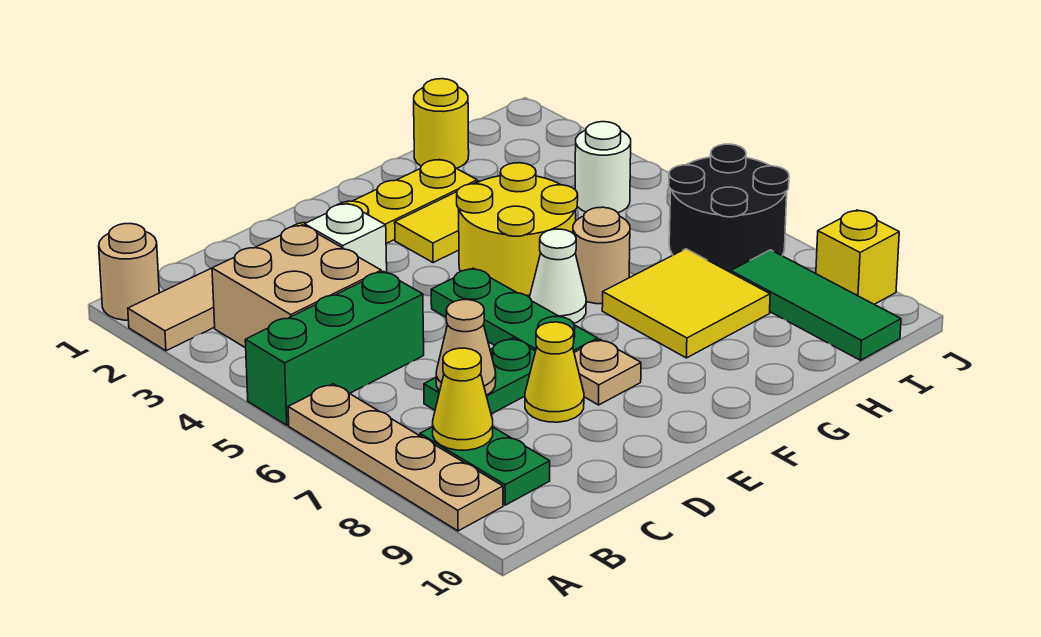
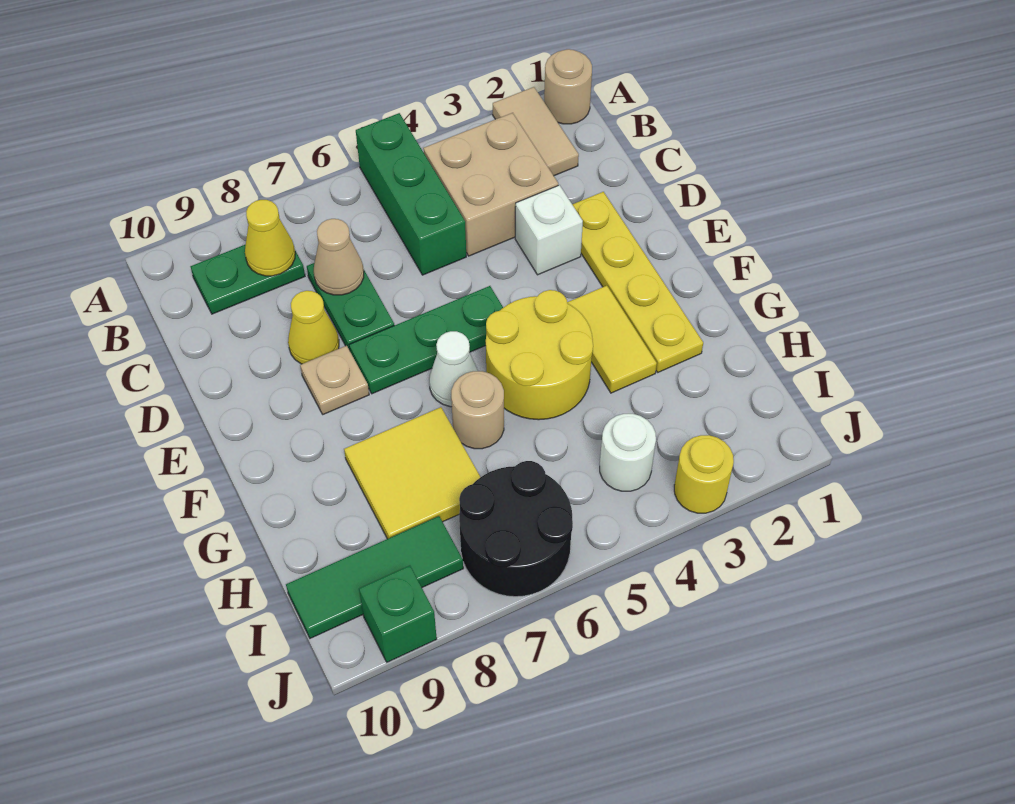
tan plate A6:A9 level 1 -> none
yellow round brick H1 level 1 -> yellow round brick J3 level 1
yellow brick J9 level 1 -> green brick J9 level 1

